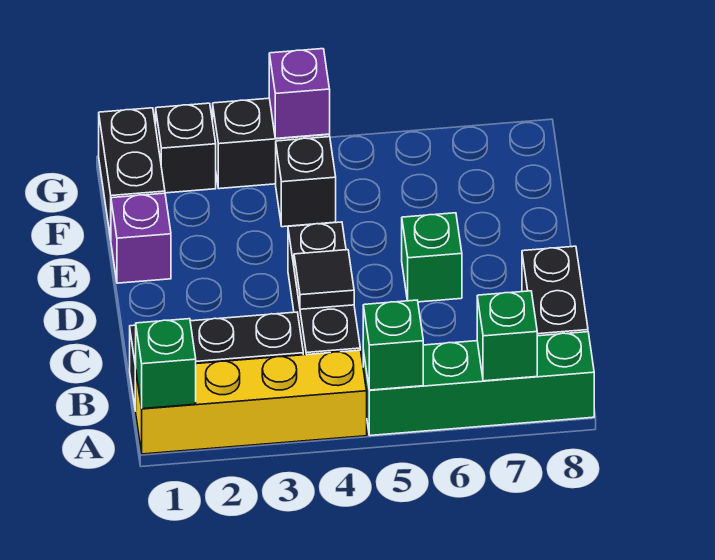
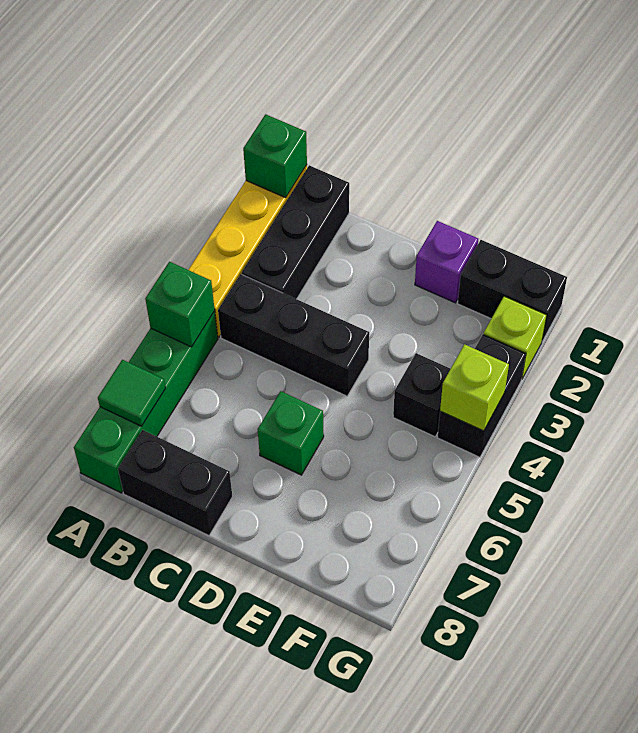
green brick A7 level 2 -> green tile A7 level 2
black tile C4 level 2 -> none
black brick G2 level 1 -> lime brick G2 level 1
purple brick G4 level 2 -> lime brick G4 level 2

